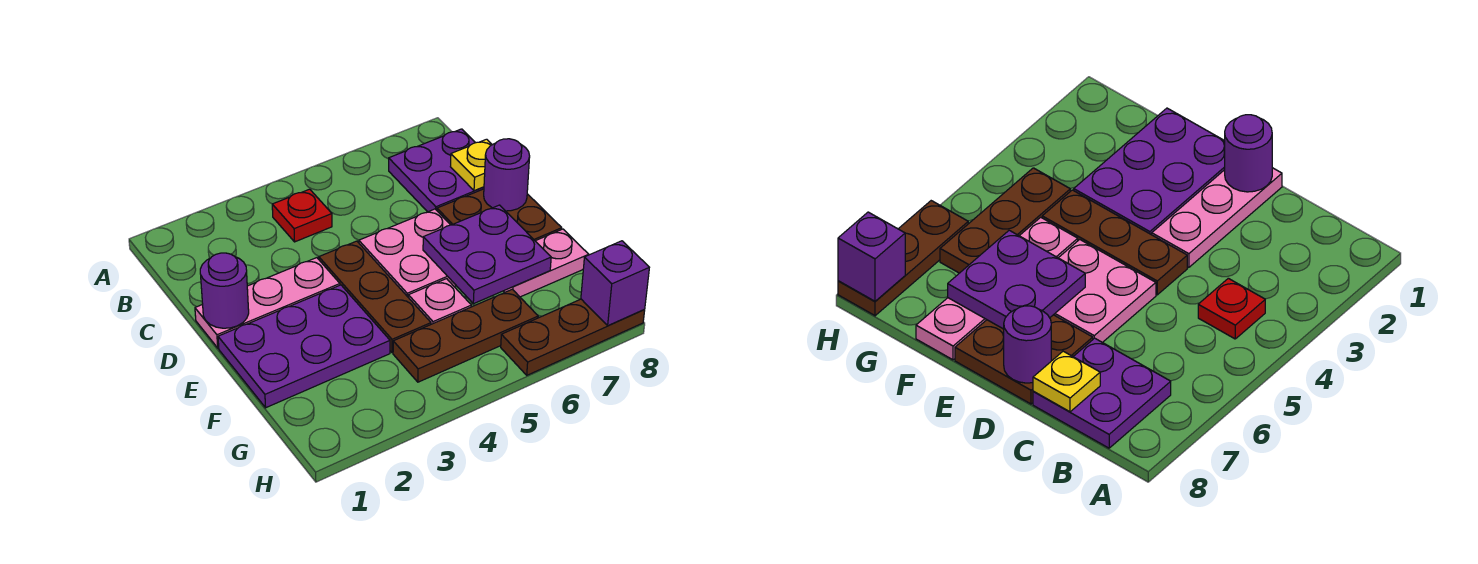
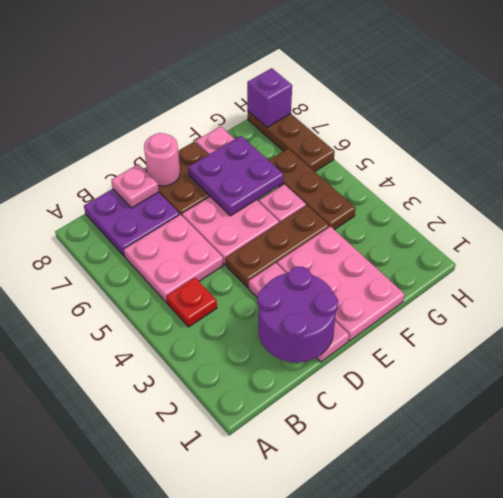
none -> pink plate B5:C6 level 1
yellow plate C8 level 2 -> pink plate C8 level 2
purple round brick D1 level 2 -> purple round brick C1:D2 level 2
purple round brick D8 level 2 -> pink round brick D8 level 2
purple plate E1:F3 level 1 -> pink plate E1:F3 level 1

